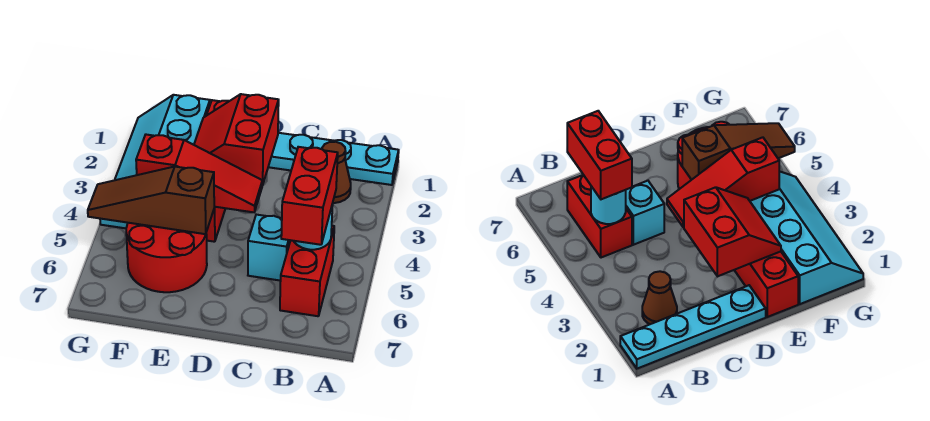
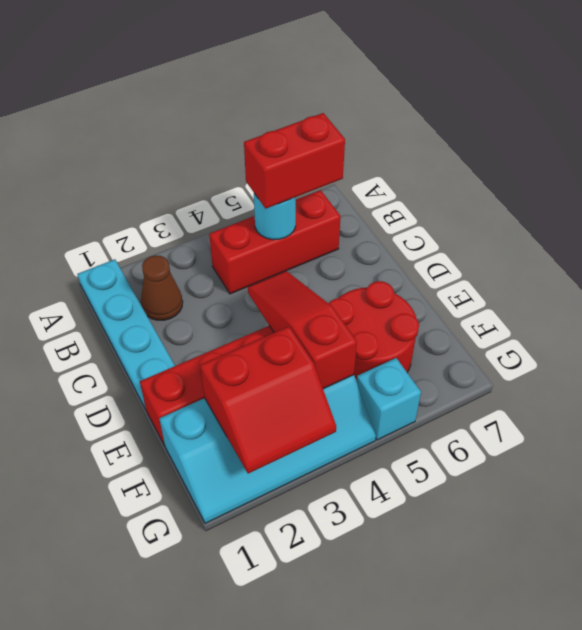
red brick B5:B6 level 1 -> red brick B4:B6 level 1
cyan brick C5 level 1 -> cyan brick G5 level 1
red slope D2:E3 level 2 top D -> red slope F2:G3 level 2 top F
brown slope E5:G5 level 2 top E -> none

